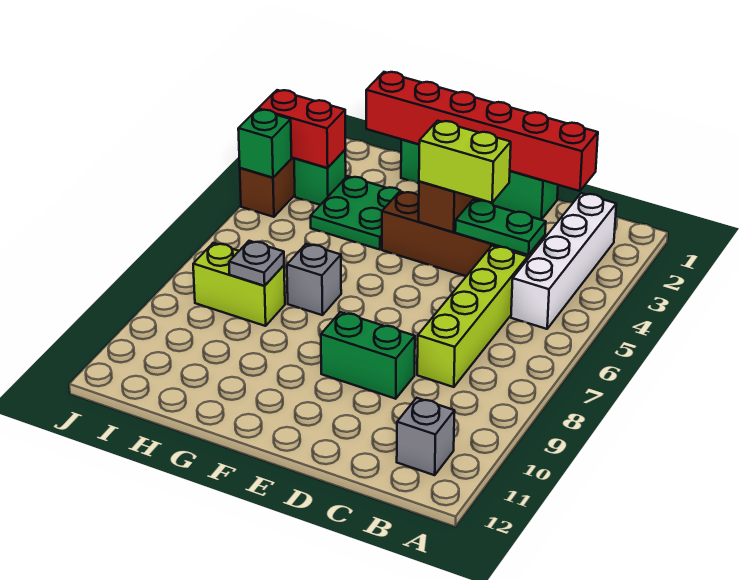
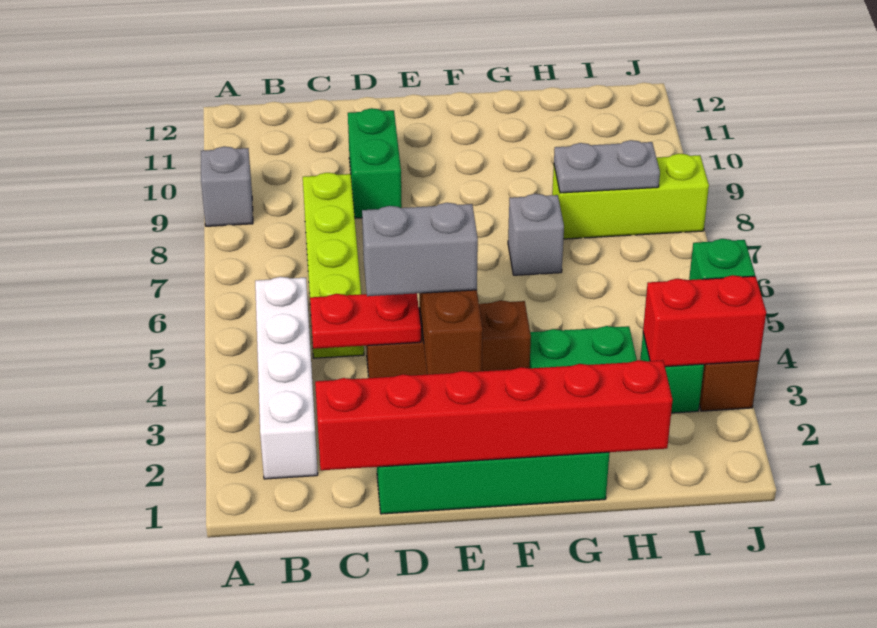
grey brick B11 level 1 -> grey brick A9 level 1
green plate C4:D4 level 2 -> red plate C4:D4 level 2
lime brick D4:E4 level 3 -> grey brick D4:E4 level 3
green brick D9:E9 level 1 -> green brick D9:D10 level 1
lime brick H8:I8 level 1 -> lime brick H8:J8 level 1
grey plate H8 level 2 -> grey plate H8:I8 level 2

